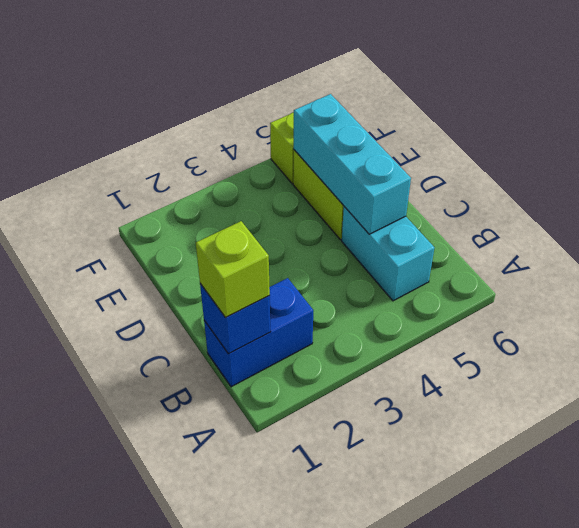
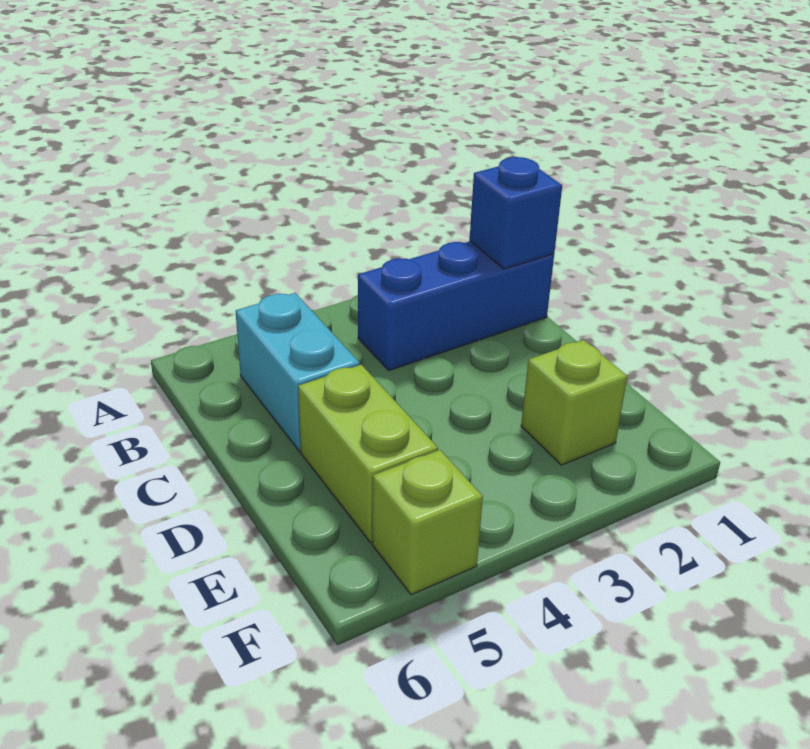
blue brick B1:B2 level 1 -> blue brick B1:B3 level 1
lime brick B1 level 3 -> lime brick E2 level 1
cyan brick C5:E5 level 2 -> none

